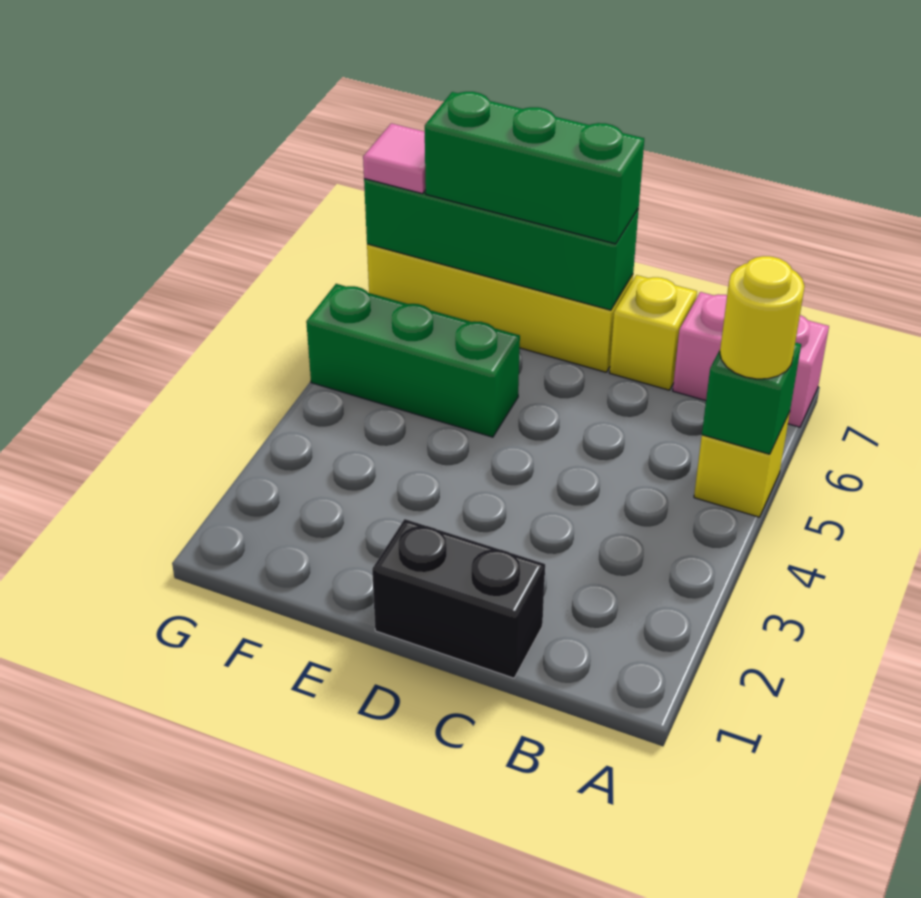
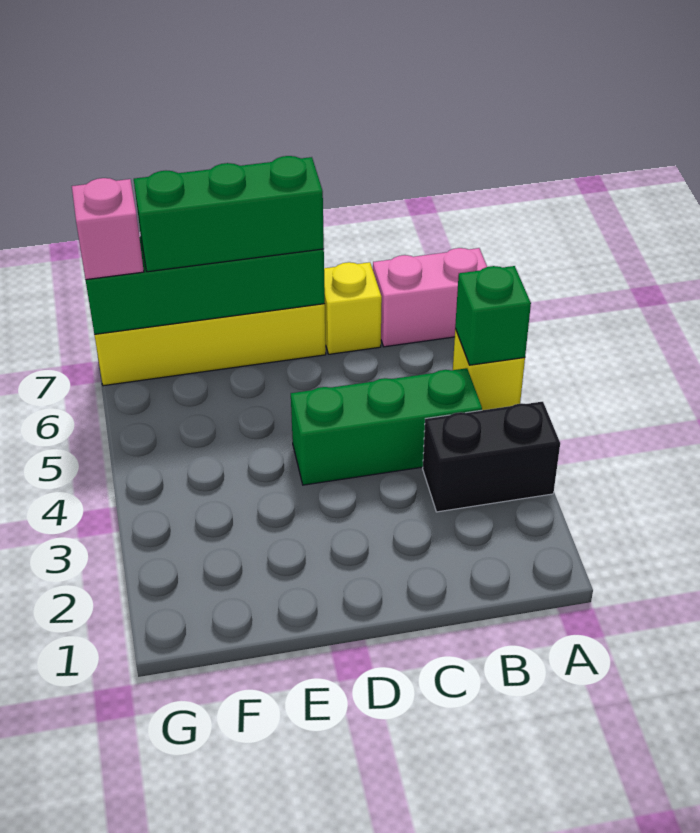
yellow round brick A5 level 3 -> none
black brick C1:D1 level 1 -> black brick A3:B3 level 1
green brick E5:G5 level 1 -> green brick B4:D4 level 1
pink tile G7 level 3 -> pink brick G7 level 3

